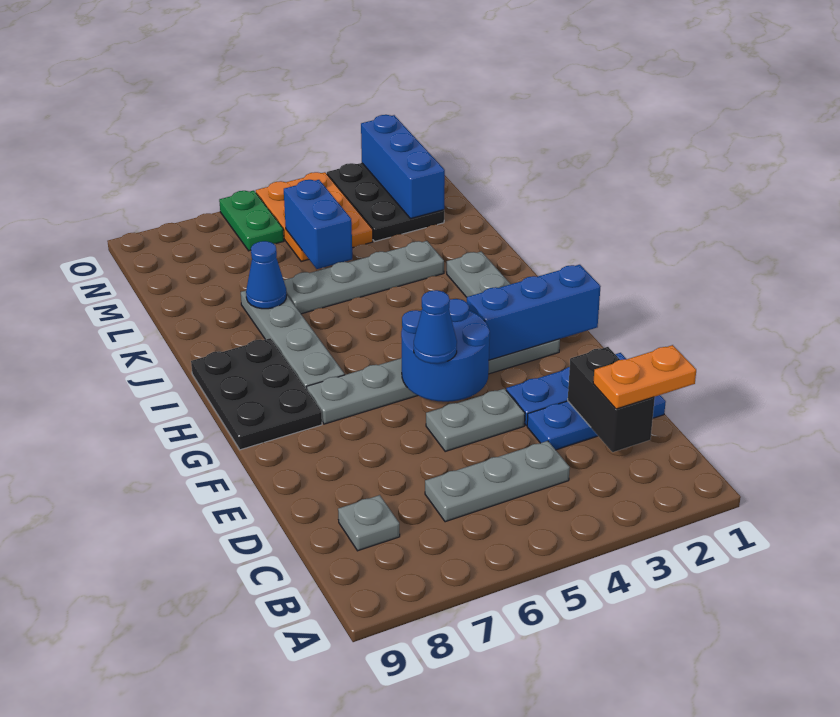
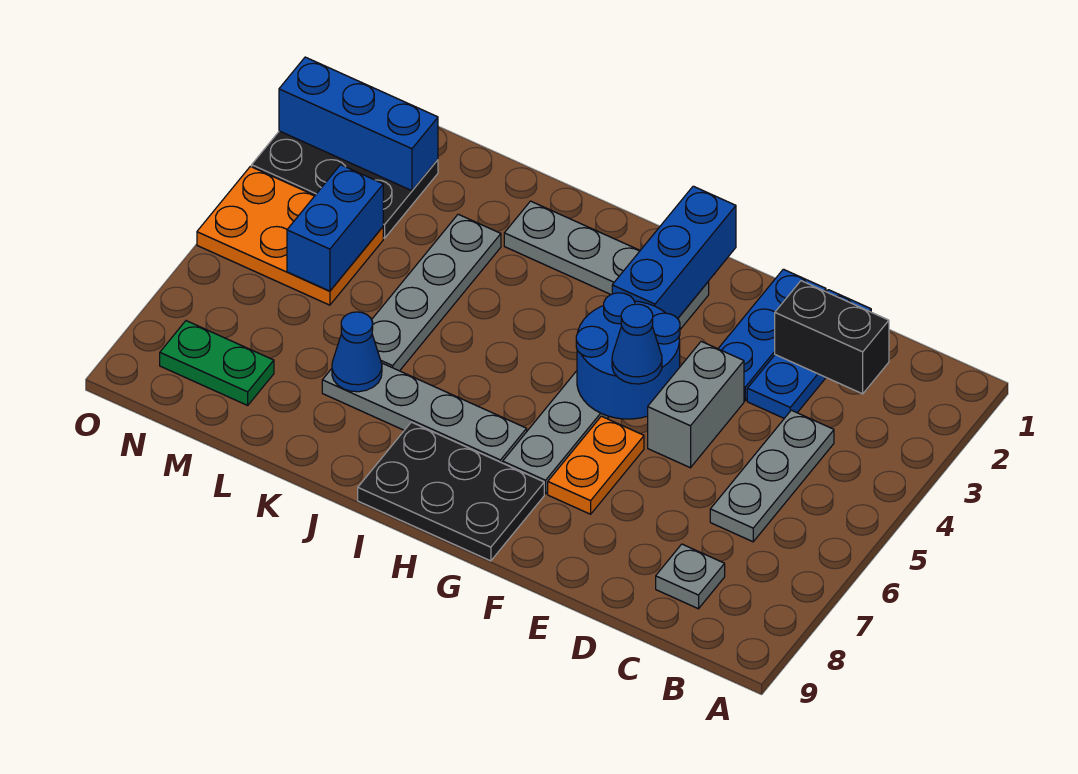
orange plate C1:C2 level 3 -> orange plate F6:F7 level 1
grey plate E4:E5 level 1 -> grey brick E4:E5 level 1
blue brick L5:M5 level 2 -> blue brick M4:M5 level 2
green plate N6:O6 level 1 -> green plate M8:N8 level 1

